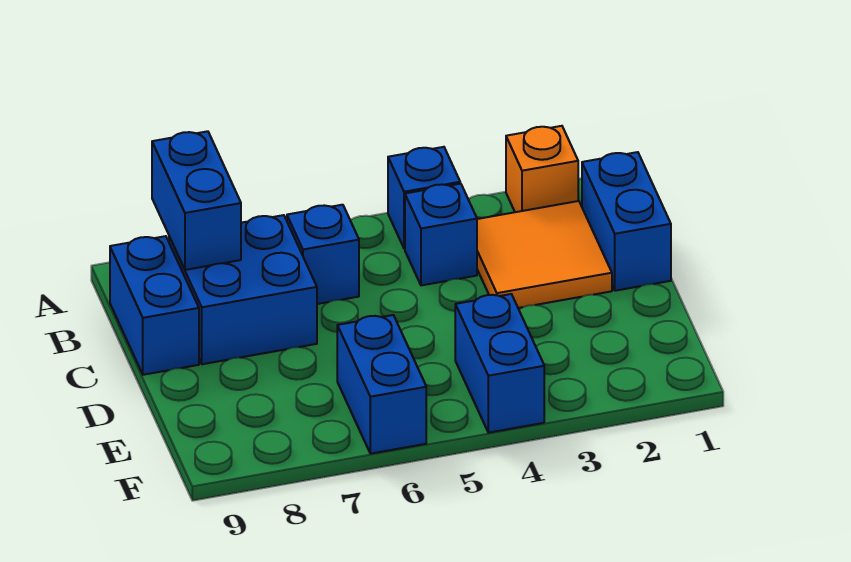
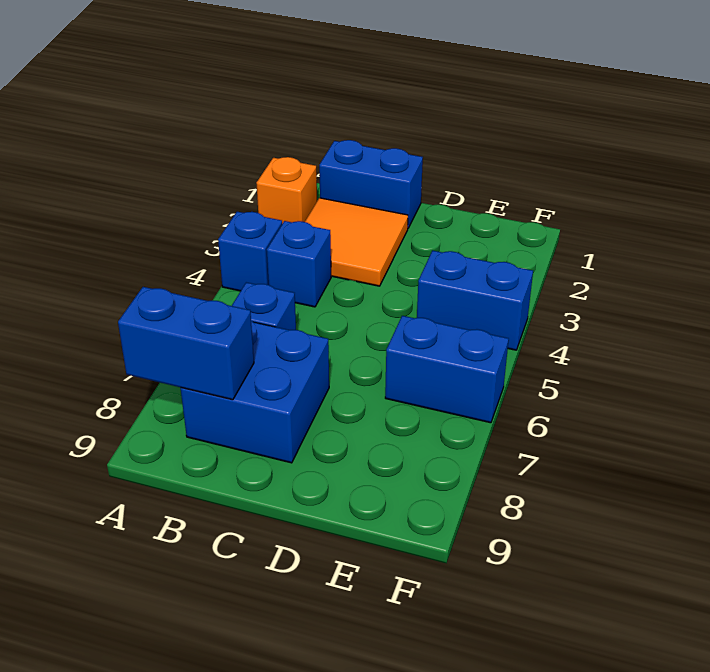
blue brick B9:C9 level 1 -> none

